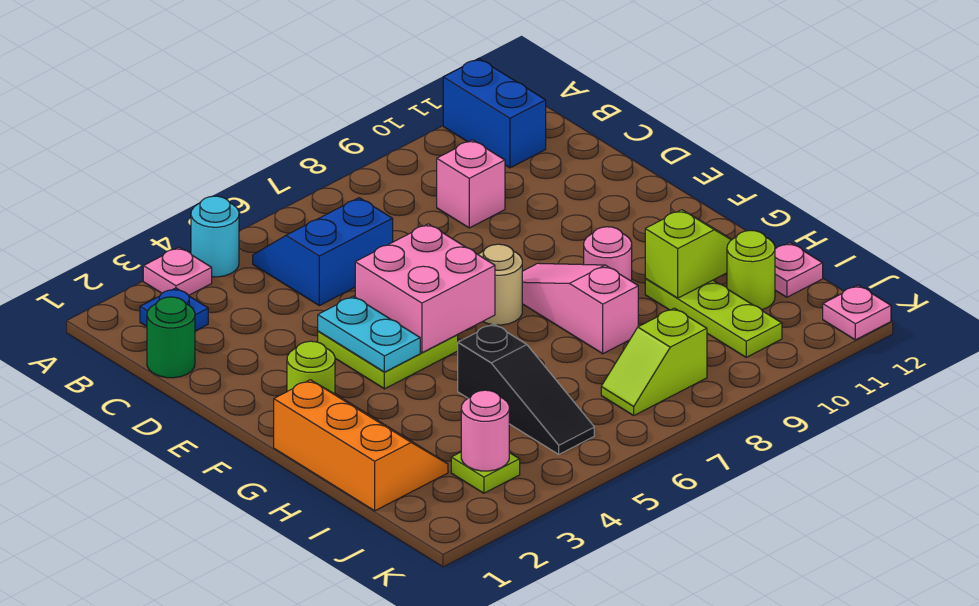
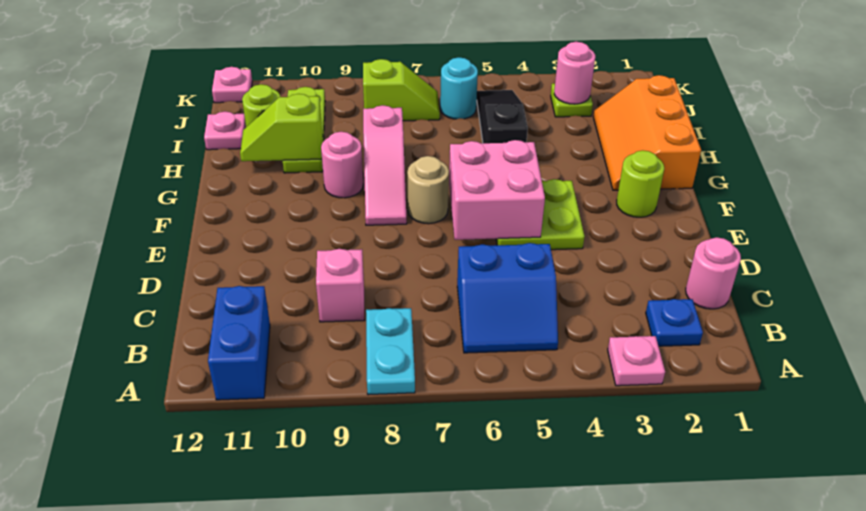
cyan round brick A4 level 1 -> cyan round brick J6 level 1
green round brick C1 level 1 -> pink round brick C1 level 1
cyan plate E4:F4 level 2 -> cyan plate A8:B8 level 1

